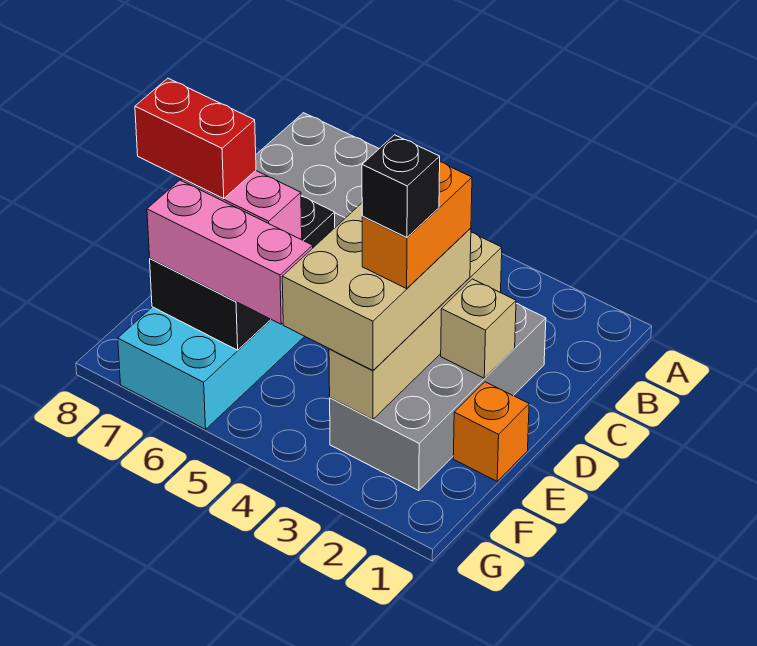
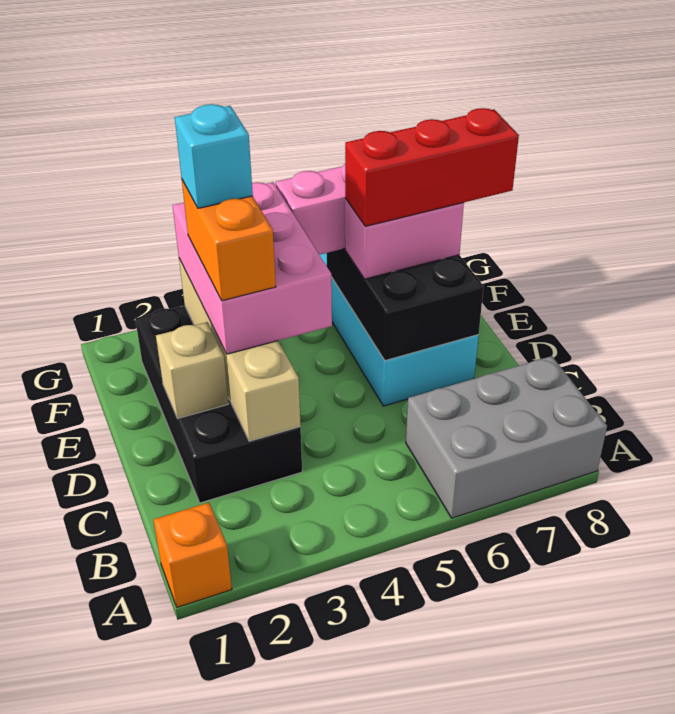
grey brick C2:F3 level 1 -> black brick C2:F3 level 1
tan brick D3:F4 level 3 -> pink brick D3:F4 level 3
orange brick E1 level 1 -> orange brick A1 level 1
black brick E3 level 5 -> cyan brick E3 level 5
red brick E7:E8 level 4 -> red brick E6:E8 level 4

